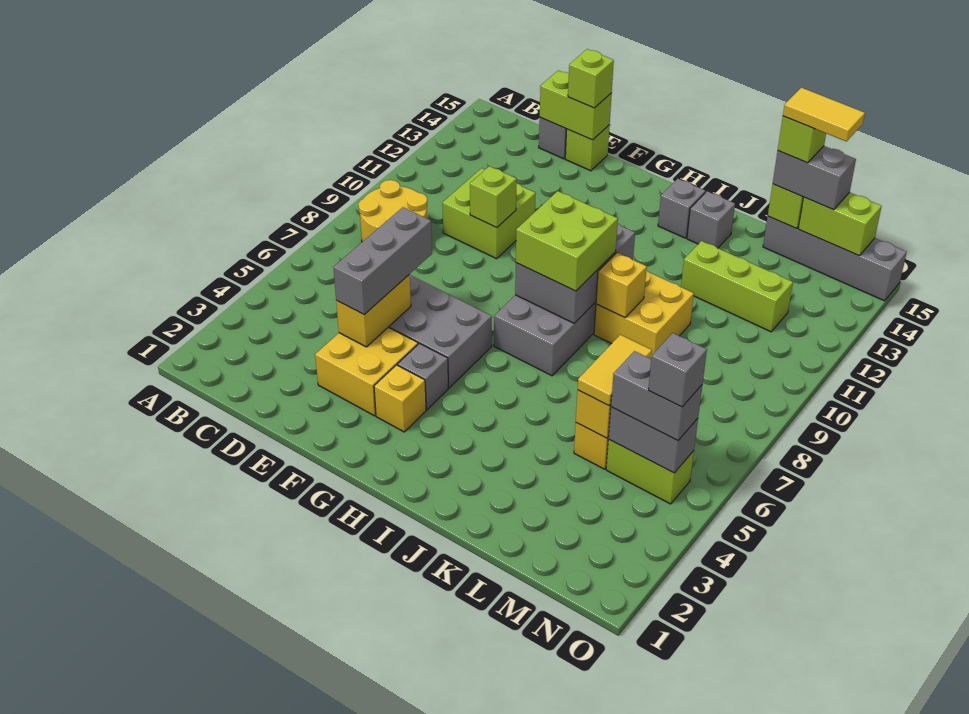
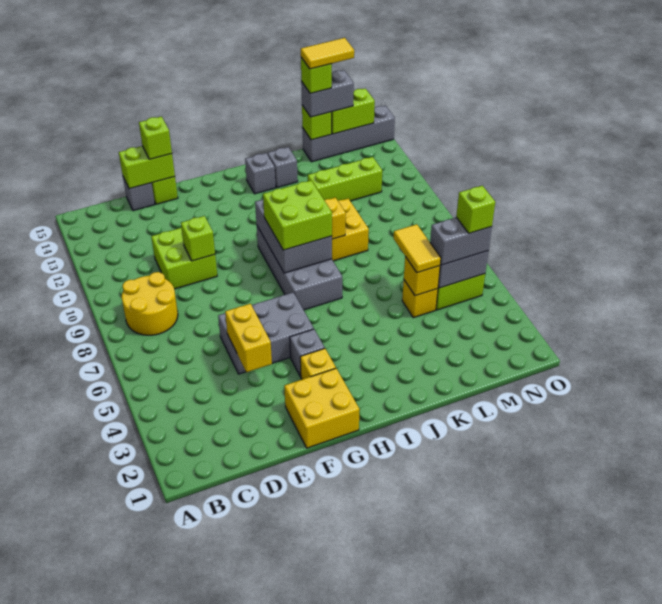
yellow brick E3:F4 level 1 -> yellow brick F1:G2 level 1
grey brick E4:E6 level 3 -> none
grey brick N5 level 4 -> lime brick N5 level 4

